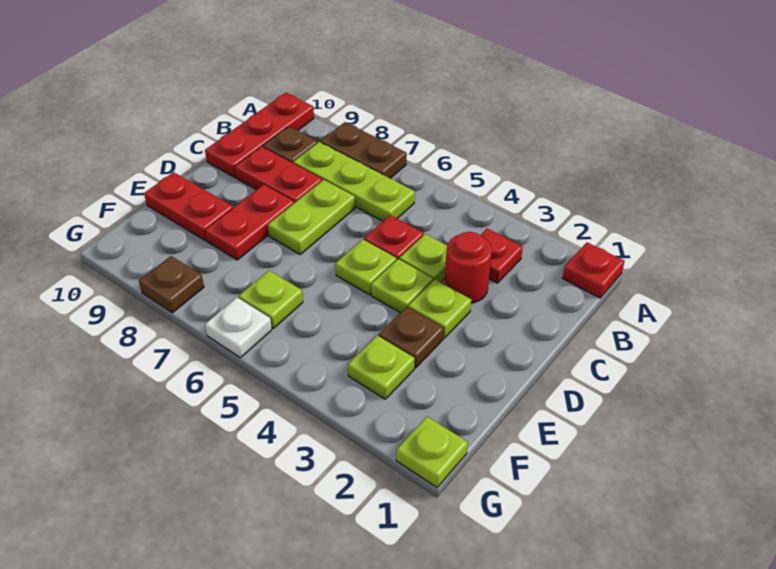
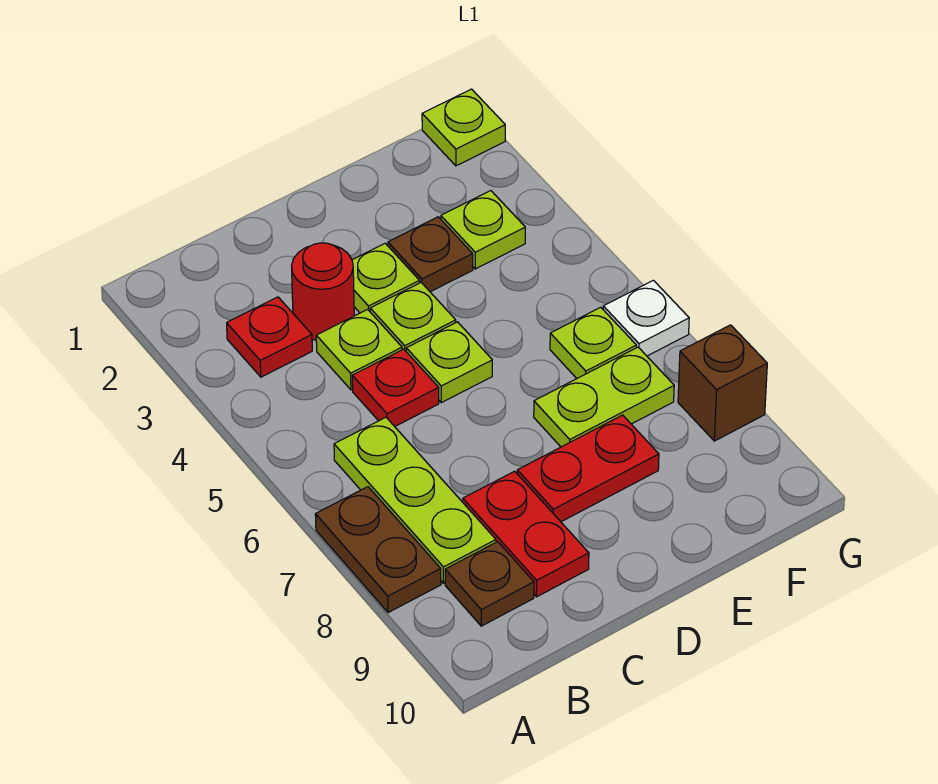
red plate A1 level 1 -> none
red plate A10:C10 level 1 -> none
lime plate C7:D7 level 1 -> lime plate E7:F7 level 1
red plate E9:E10 level 1 -> none
brown plate G8 level 1 -> brown brick G8 level 1

